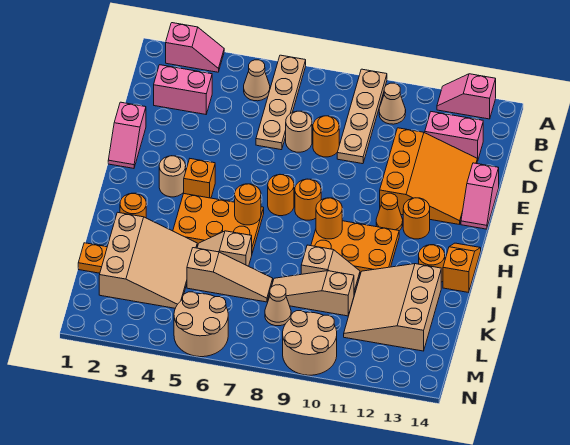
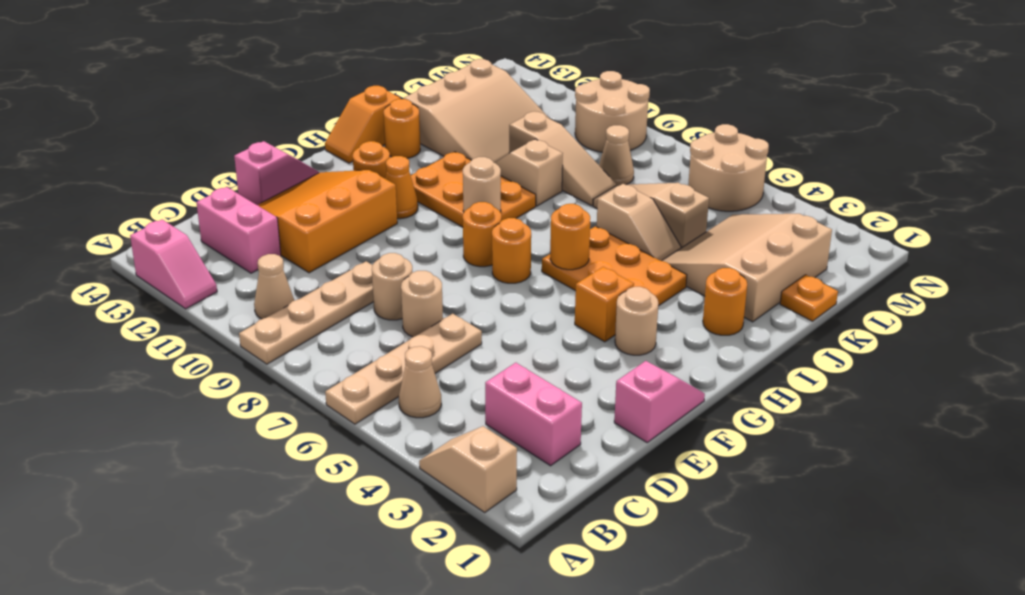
pink slope A2:A3 level 1 top 2 -> tan slope A2:A3 level 1 top 2
orange round brick D8 level 1 -> tan round brick D8 level 1
orange round brick H9 level 2 -> tan round brick H9 level 2

